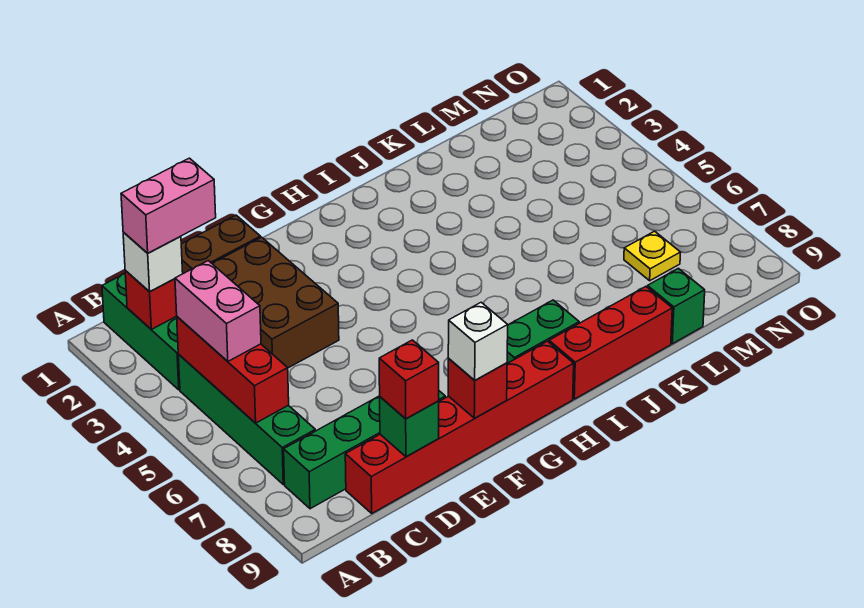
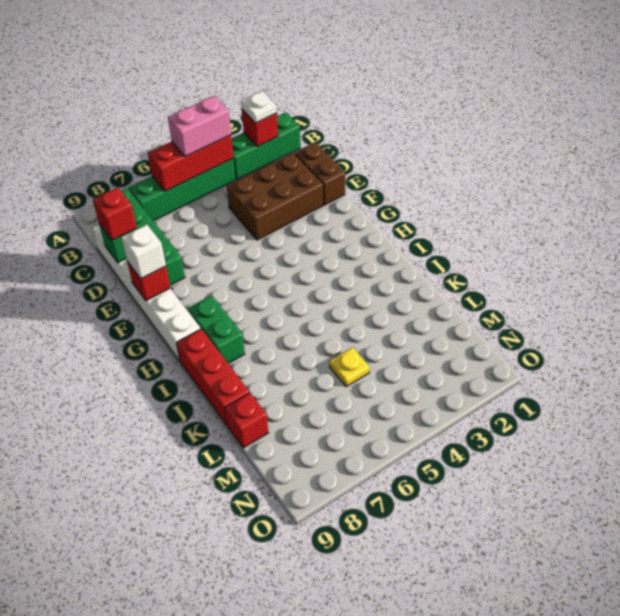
white brick B2 level 3 -> white plate B2 level 3
pink brick B2:C2 level 4 -> none
red brick C9:H9 level 1 -> white brick C9:H9 level 1
green brick L9 level 1 -> red brick L9 level 1
yellow plate M7 level 1 -> yellow plate L5 level 1

